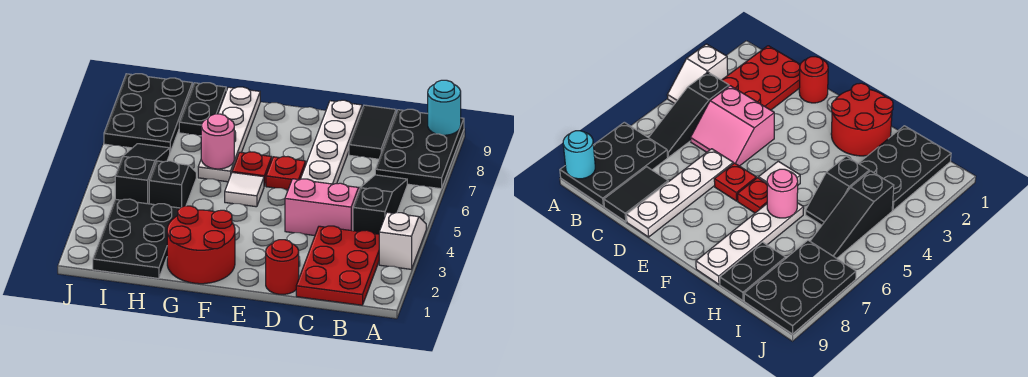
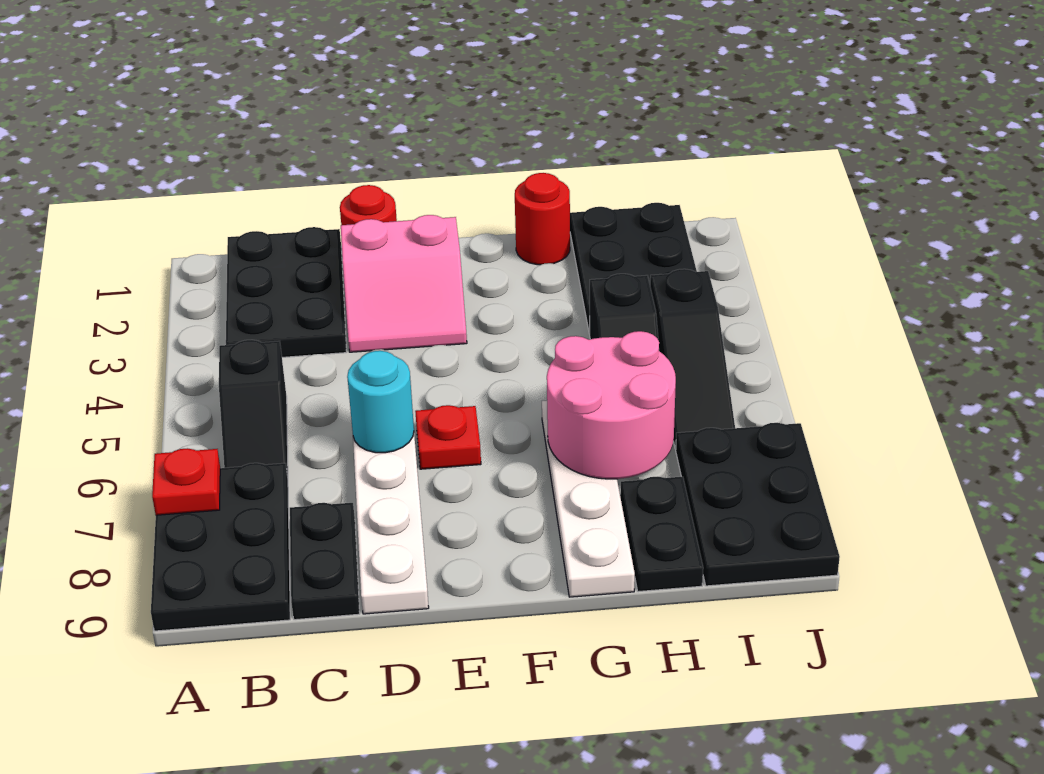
white slope A3:A4 level 1 top 3 -> none
cyan round brick A9 level 2 -> cyan round brick D6 level 2
red plate B1:C3 level 1 -> black plate B1:C3 level 1
black slope B4:B6 level 1 top 4 -> black slope B5:B6 level 1 top 5
pink slope C4:D5 level 1 top 4 -> pink slope D2:E3 level 1 top 2
black tile C8:C9 level 1 -> black plate C8:C9 level 1
red round brick F1:G2 level 1 -> red round brick G1 level 1
white tile F5 level 1 -> none
red plate F6 level 1 -> red plate A7 level 2
pink round brick G6 level 2 -> pink round brick G6:H7 level 2

